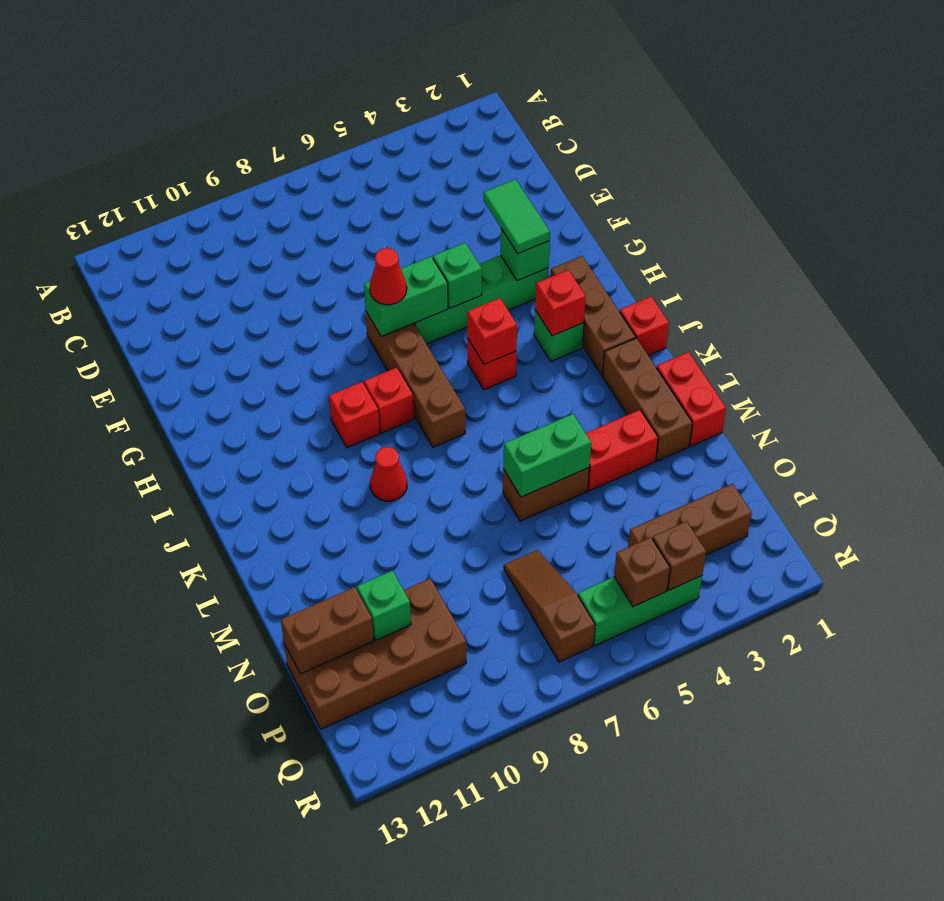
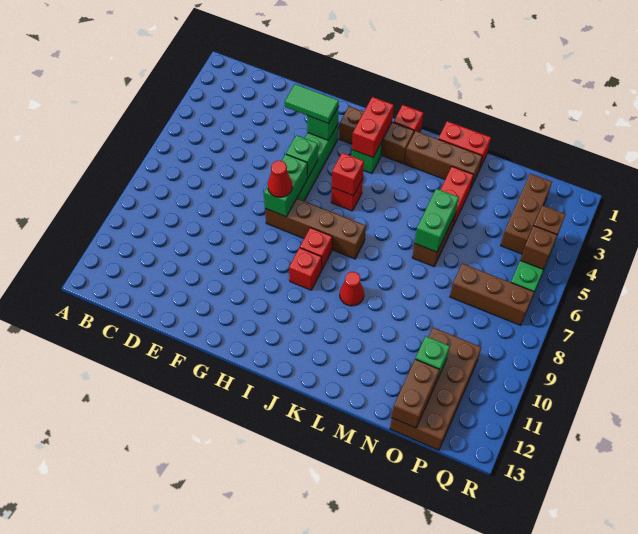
red brick I3 level 2 -> red brick I2:I3 level 2
brown slope O7:Q7 level 1 top Q -> brown brick O7:Q7 level 1

